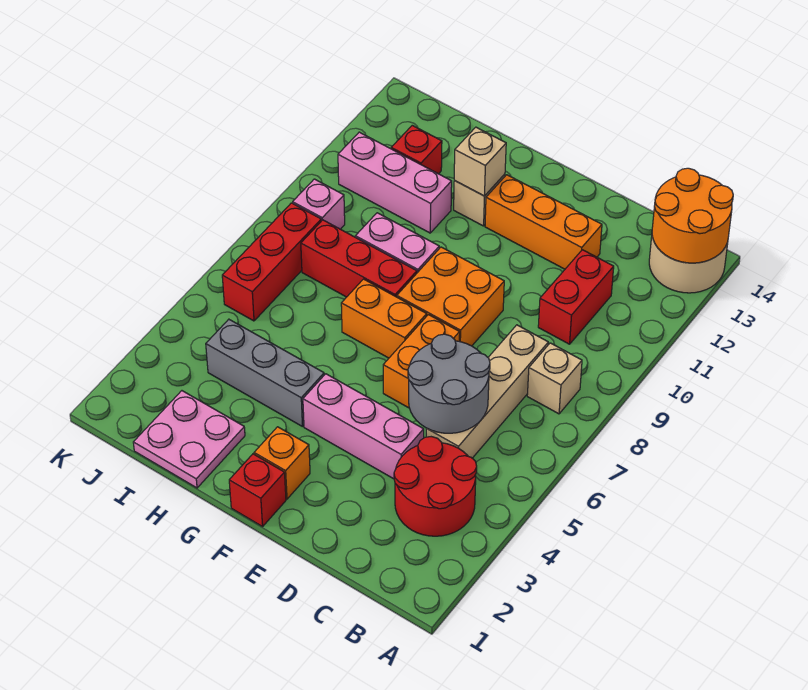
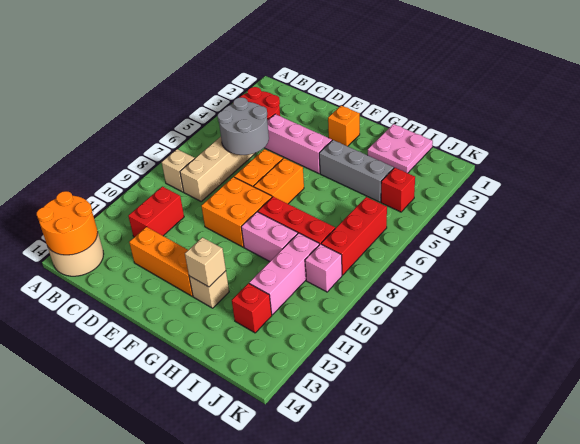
red brick F1 level 1 -> red brick J4 level 1
orange brick F7:G7 level 1 -> orange brick F6:F7 level 1
pink brick H11:J11 level 1 -> pink brick I9:I11 level 1

